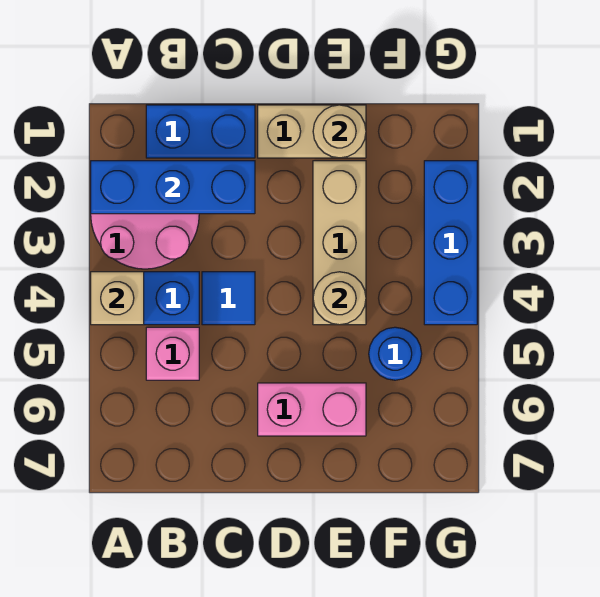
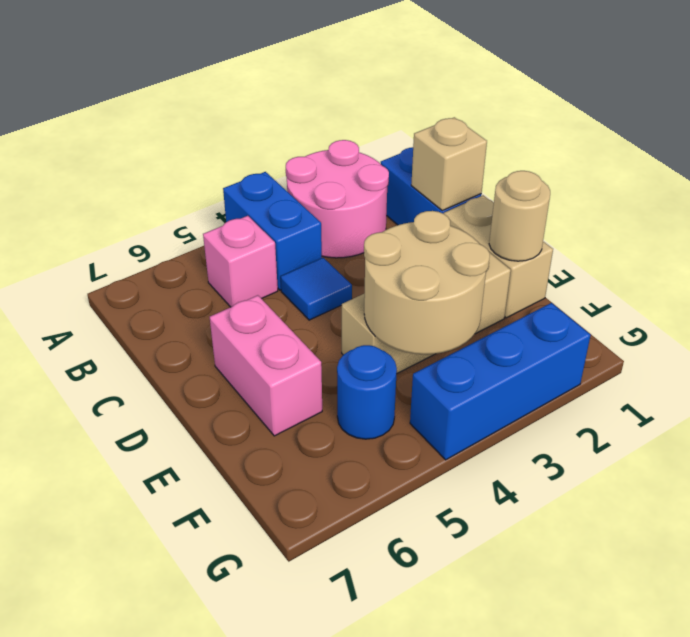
blue brick A2:C2 level 2 -> none
tan brick A4 level 2 -> tan brick C1 level 2
tan round brick E4 level 2 -> tan round brick E3:F4 level 2

